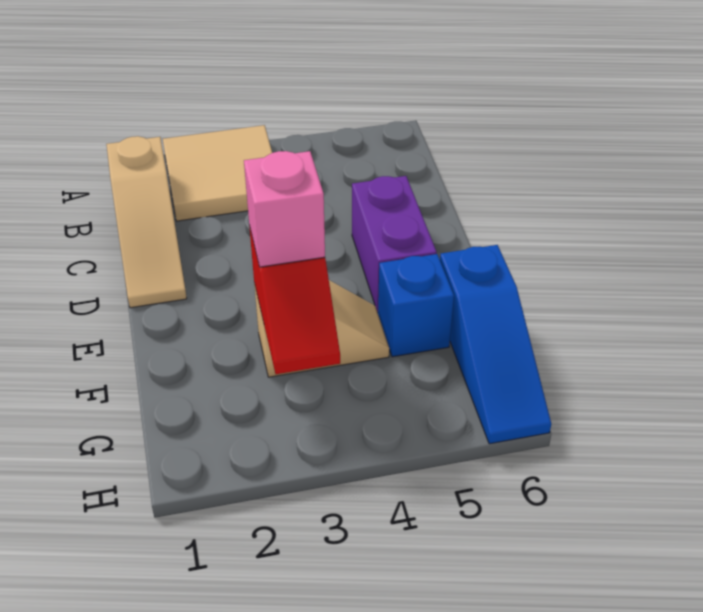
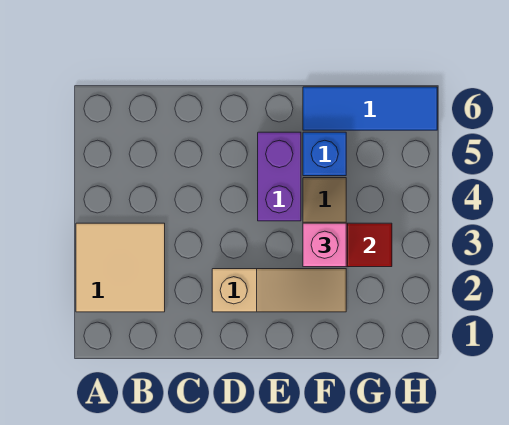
tan slope B1:D1 level 1 top B -> tan slope D2:F2 level 1 top D
purple brick D5:E5 level 1 -> purple brick E4:E5 level 1
blue slope F6:H6 level 1 top F -> blue tile F6:H6 level 1

